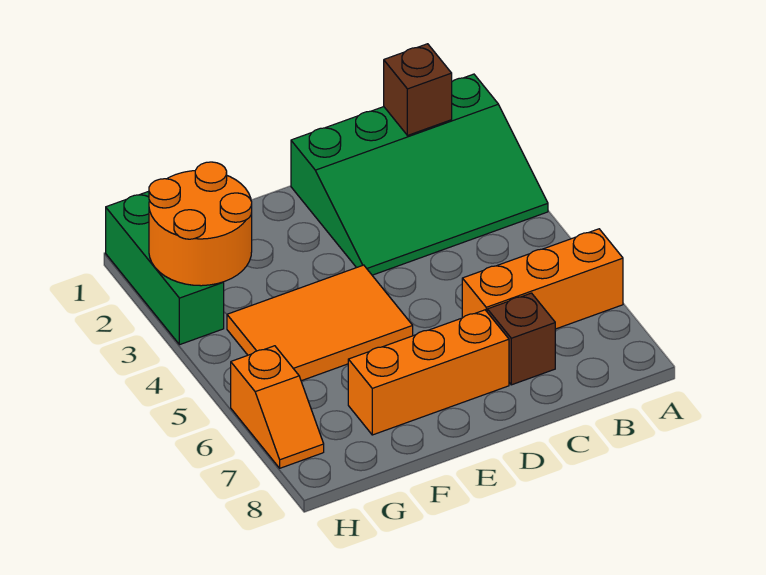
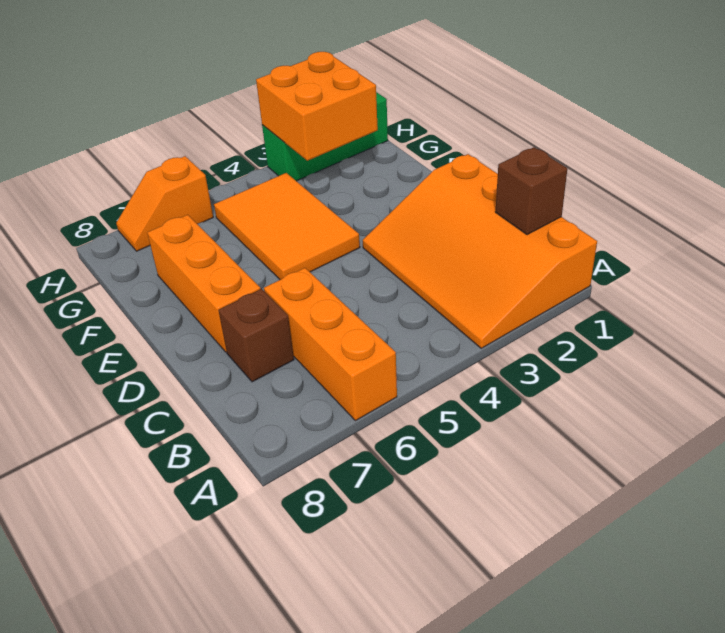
green slope A1:D3 level 1 top 1 -> orange slope A1:D3 level 1 top 1
orange round brick G2:H3 level 2 -> orange brick G2:H3 level 2

